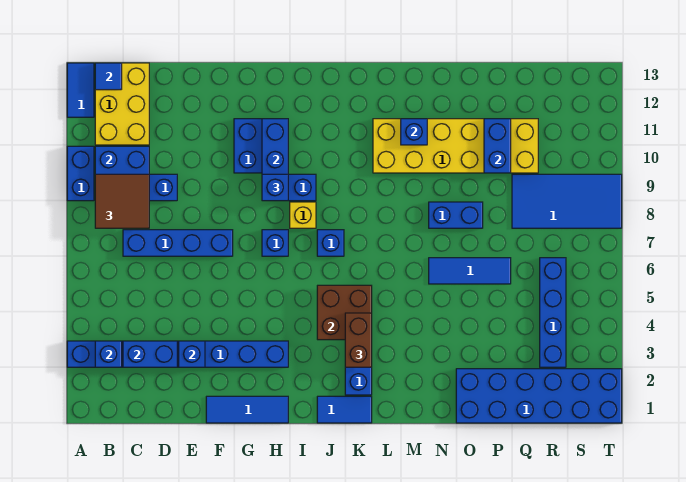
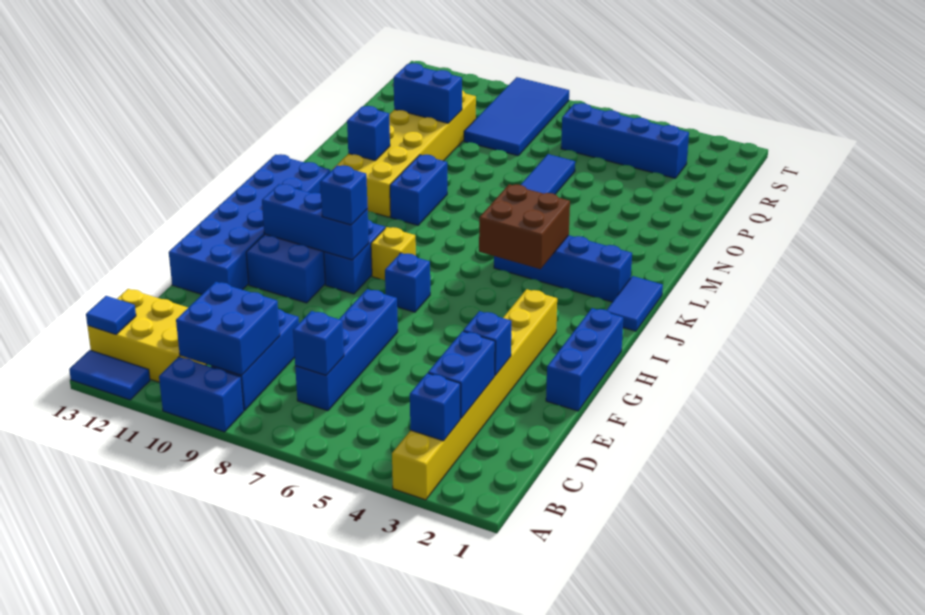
blue brick A3:H3 level 1 -> yellow brick A3:H3 level 1
brown tile B8:C9 level 3 -> none
blue tile F1:H1 level 1 -> blue brick F1:H1 level 1
blue brick J7 level 1 -> blue brick C7 level 2
brown brick K3:K4 level 3 -> none
blue brick N8:O8 level 1 -> blue brick L9:M9 level 1
blue brick O1:T2 level 1 -> blue brick F12:K13 level 1

